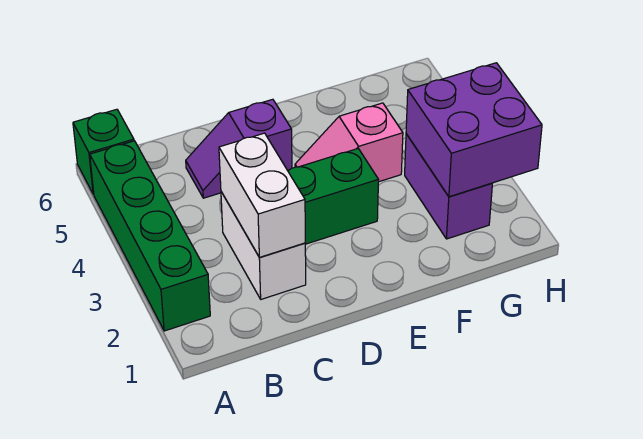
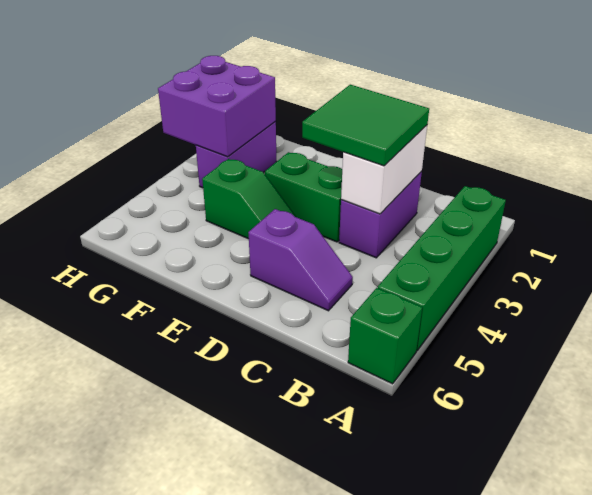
white brick C2:C3 level 1 -> purple brick C2:C3 level 1
none -> green tile C2:D3 level 3
pink slope E4:F4 level 1 top F -> green slope E4:F4 level 1 top F

